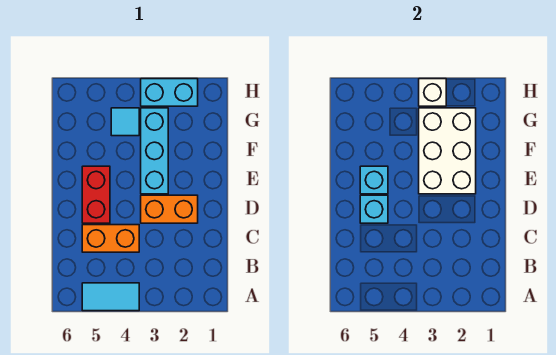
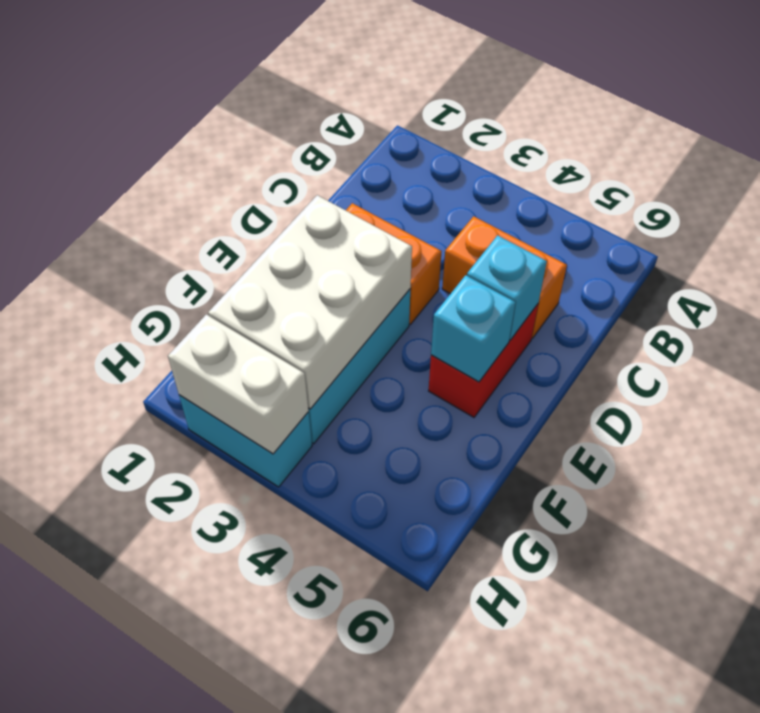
cyan tile A4:A5 level 1 -> none
cyan tile G4 level 1 -> none
white brick H3 level 2 -> white brick H2:H3 level 2

